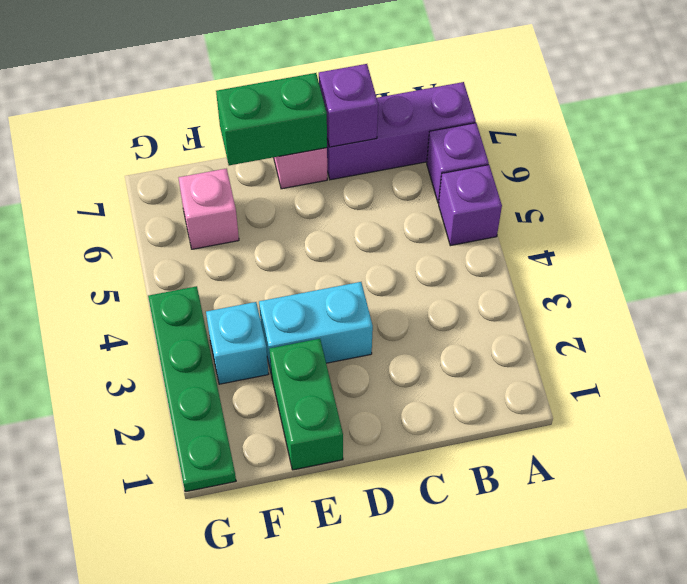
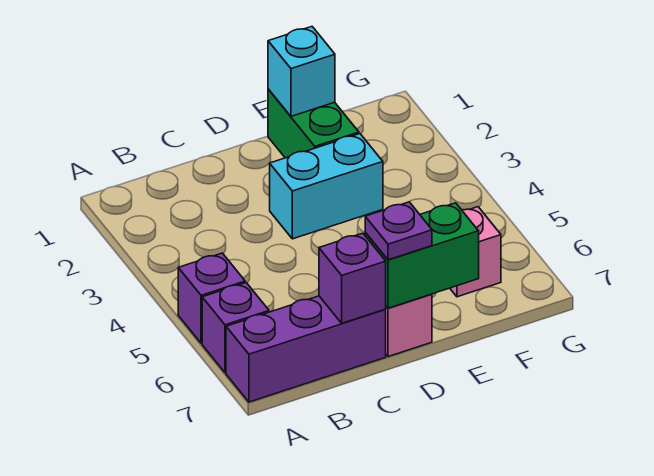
none -> purple plate D7 level 3
cyan brick F3 level 1 -> cyan brick E1 level 2
green plate G1:G4 level 1 -> none

